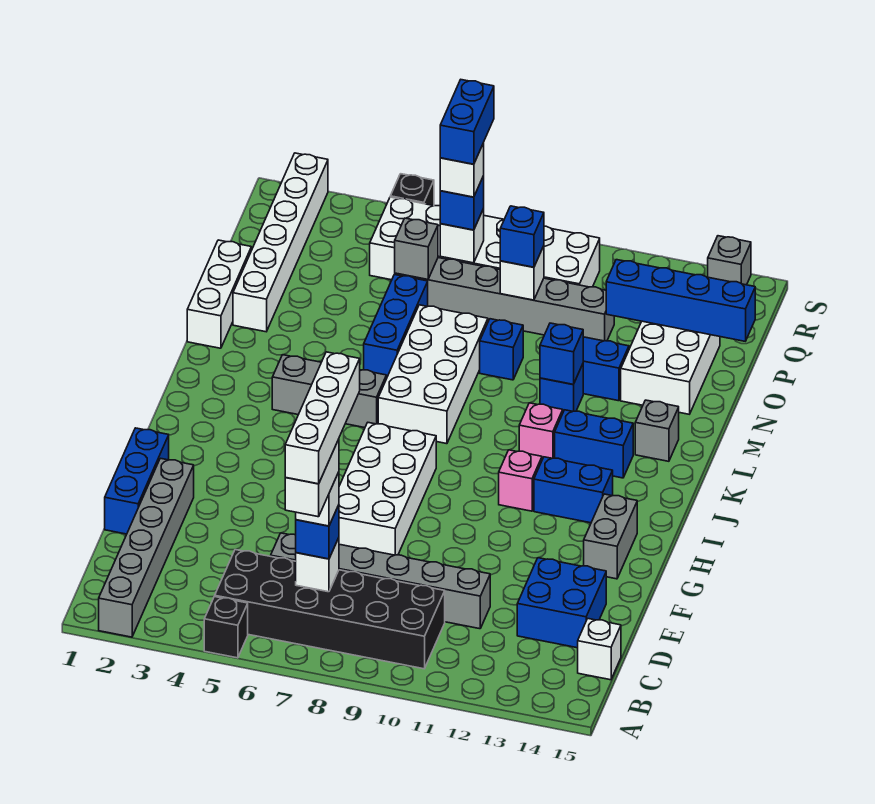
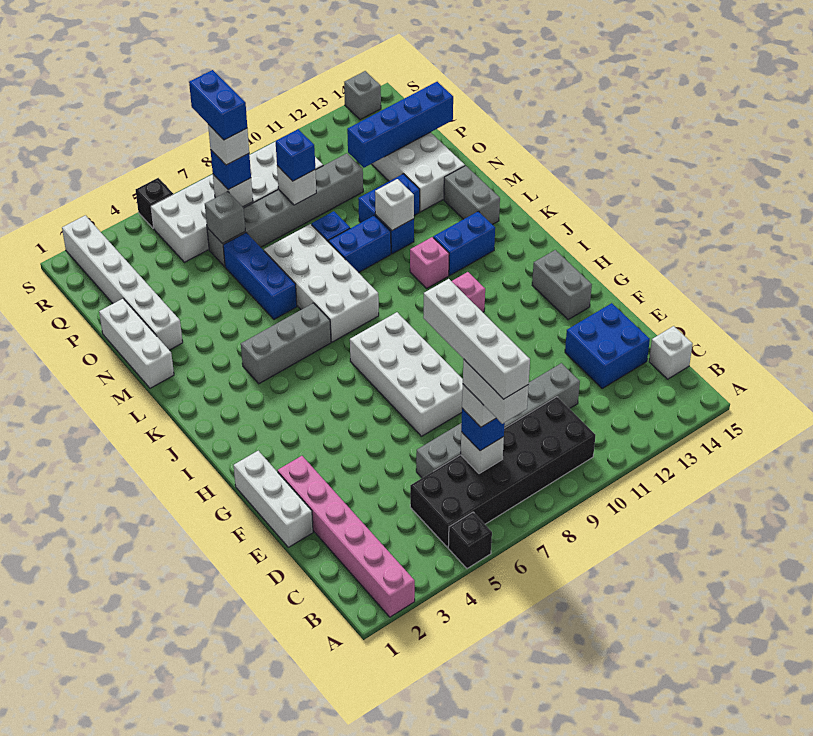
grey brick A2:F2 level 1 -> pink brick A2:F2 level 1
blue brick E1:G1 level 1 -> white brick E1:G1 level 1
blue brick I12:I13 level 1 -> blue brick M9:M10 level 1
grey brick L14 level 1 -> grey brick L14:M14 level 1
blue brick M11 level 2 -> white brick M11 level 2

